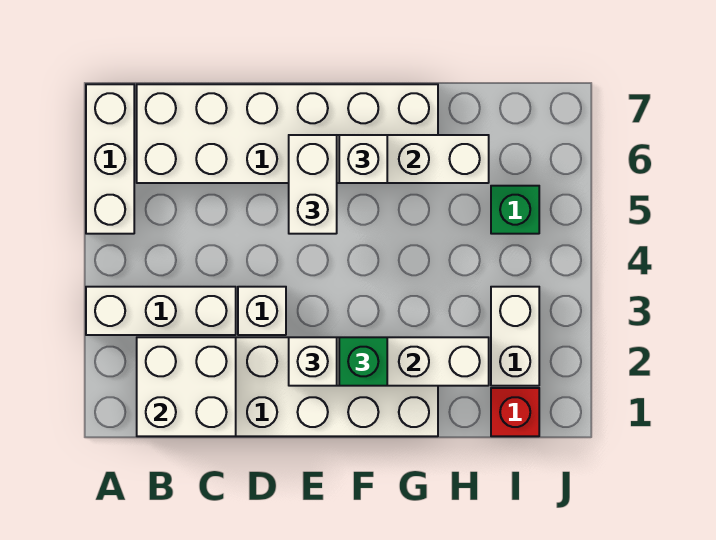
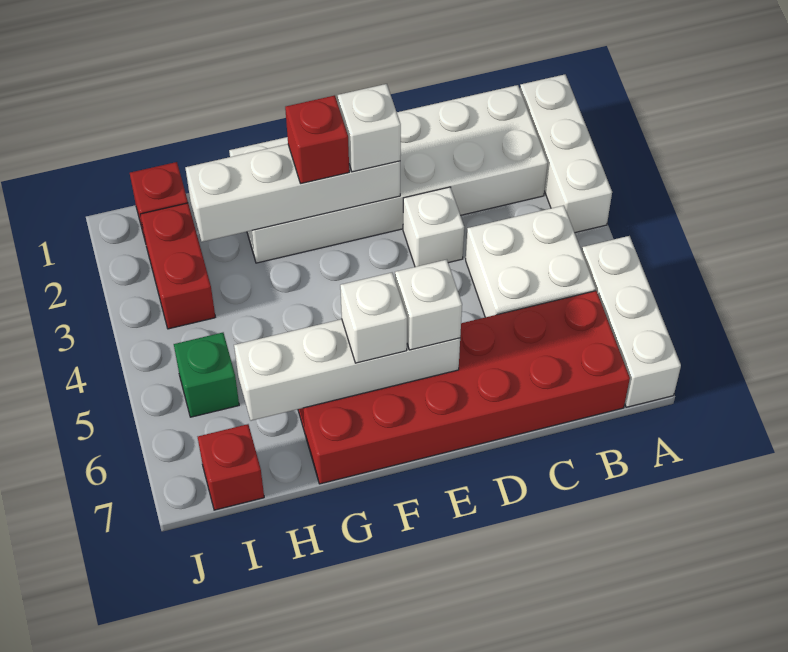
white brick A3:C3 level 1 -> white brick A1:A3 level 1
white brick B1:C2 level 2 -> white brick B4:C5 level 1
white brick B6:G7 level 1 -> red brick B6:G7 level 1
white brick E5:E6 level 3 -> white brick E6 level 3
green brick F2 level 3 -> red brick F2 level 3
white brick I2:I3 level 1 -> red brick I2:I3 level 1
none -> red brick I7 level 1

